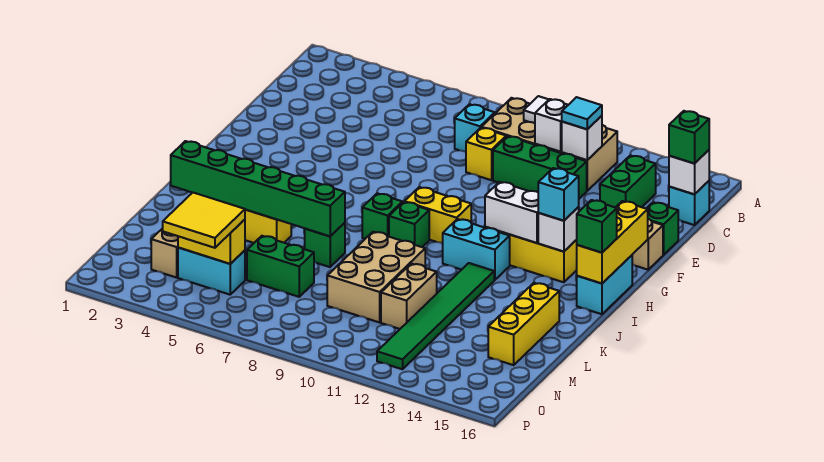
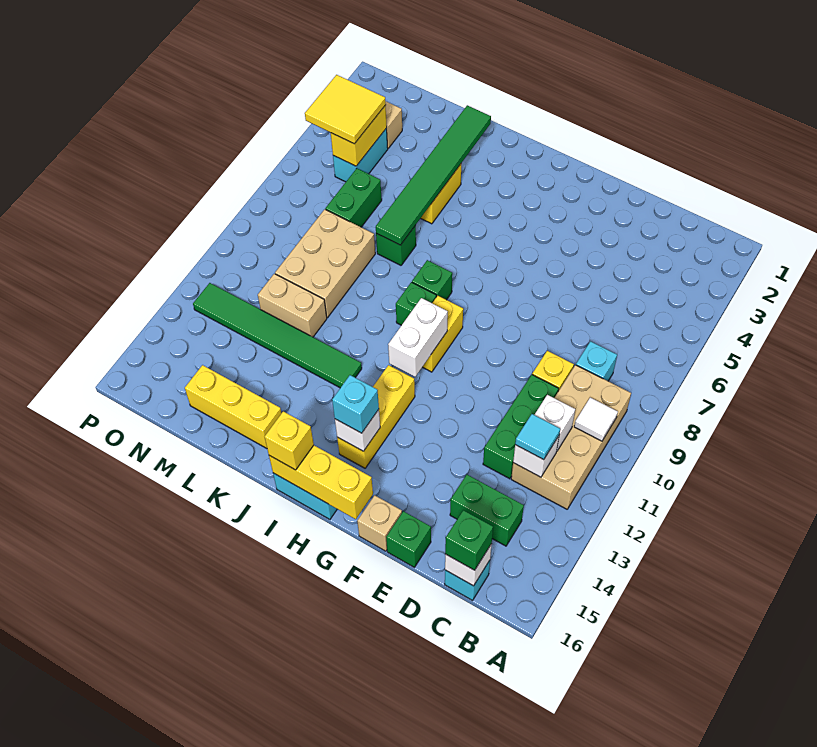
white brick H12:H13 level 2 -> white brick H10:H11 level 2
cyan brick I11:I12 level 1 -> none
green brick I16 level 3 -> yellow brick I16 level 3
green brick K2:K7 level 2 -> green tile K2:K7 level 2
tan brick K9:M10 level 1 -> tan brick L8:M10 level 1

